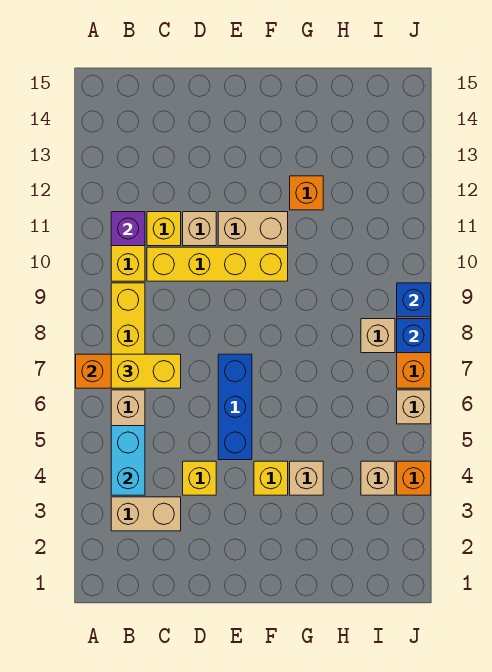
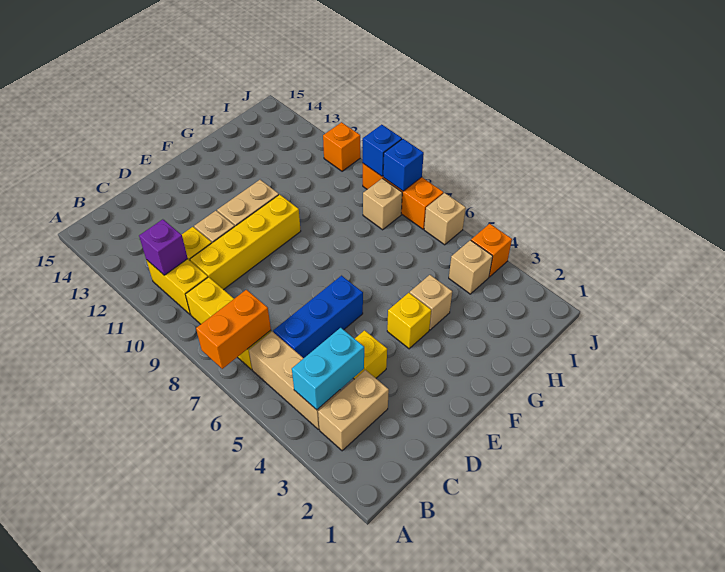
cyan brick B4:B5 level 2 -> cyan brick B4:C4 level 2
yellow brick B7:C7 level 3 -> none
blue brick E5:E7 level 1 -> blue brick C6:E6 level 1
orange brick G12 level 1 -> orange brick J11 level 1

